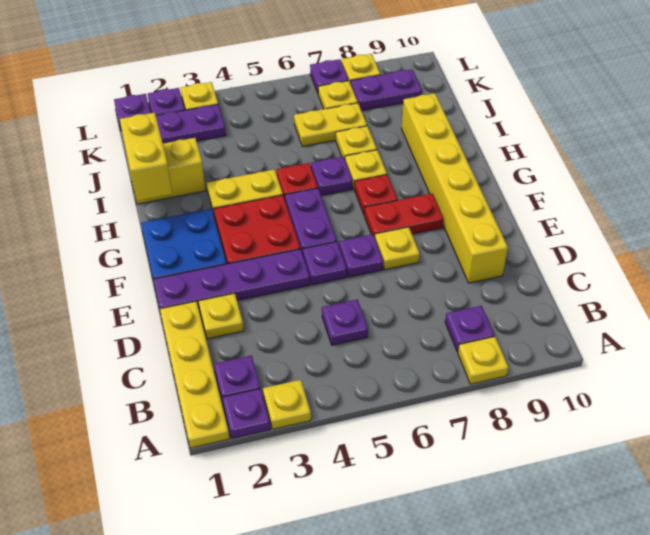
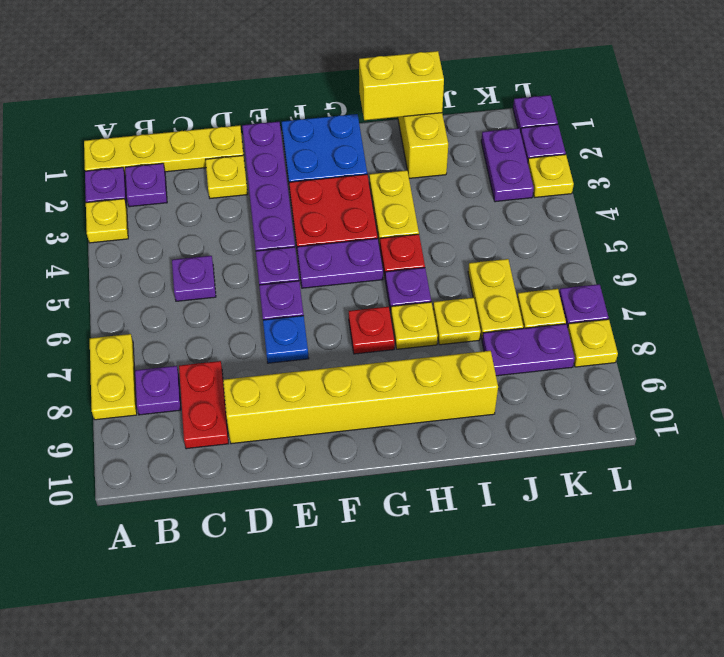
yellow plate A8 level 1 -> yellow plate A7:A8 level 1
yellow plate E7 level 1 -> blue plate E7 level 1
red plate F7:F8 level 1 -> red plate C8:C9 level 1
purple plate K8:K9 level 1 -> purple plate J8:K8 level 1

